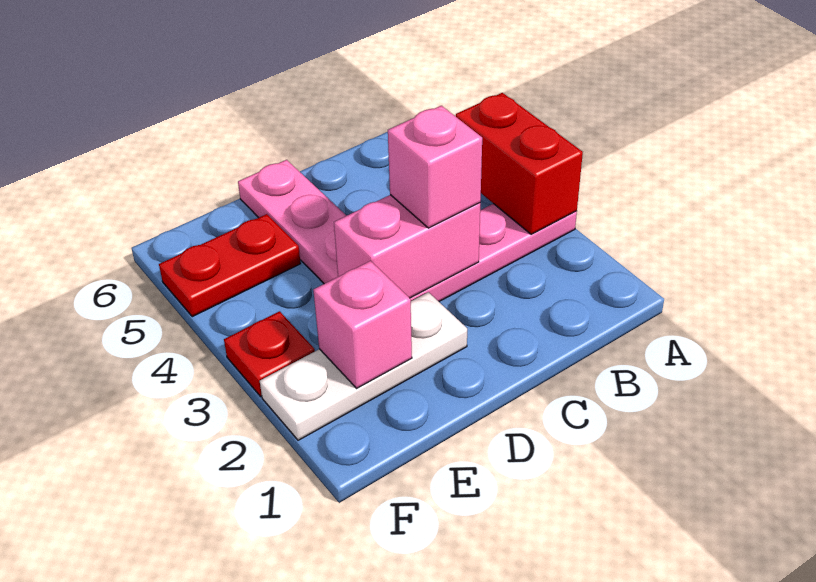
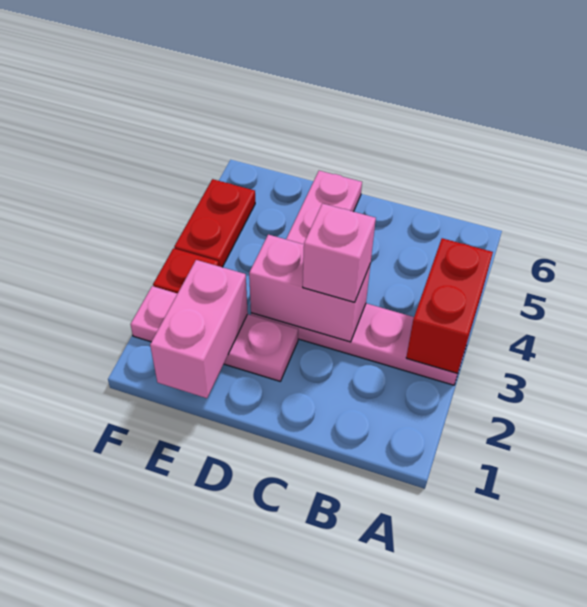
white plate D2:F2 level 1 -> pink plate D2:F2 level 1
pink brick E2 level 2 -> pink brick E1:E2 level 2
red plate E5:F5 level 1 -> red plate F4:F5 level 1

